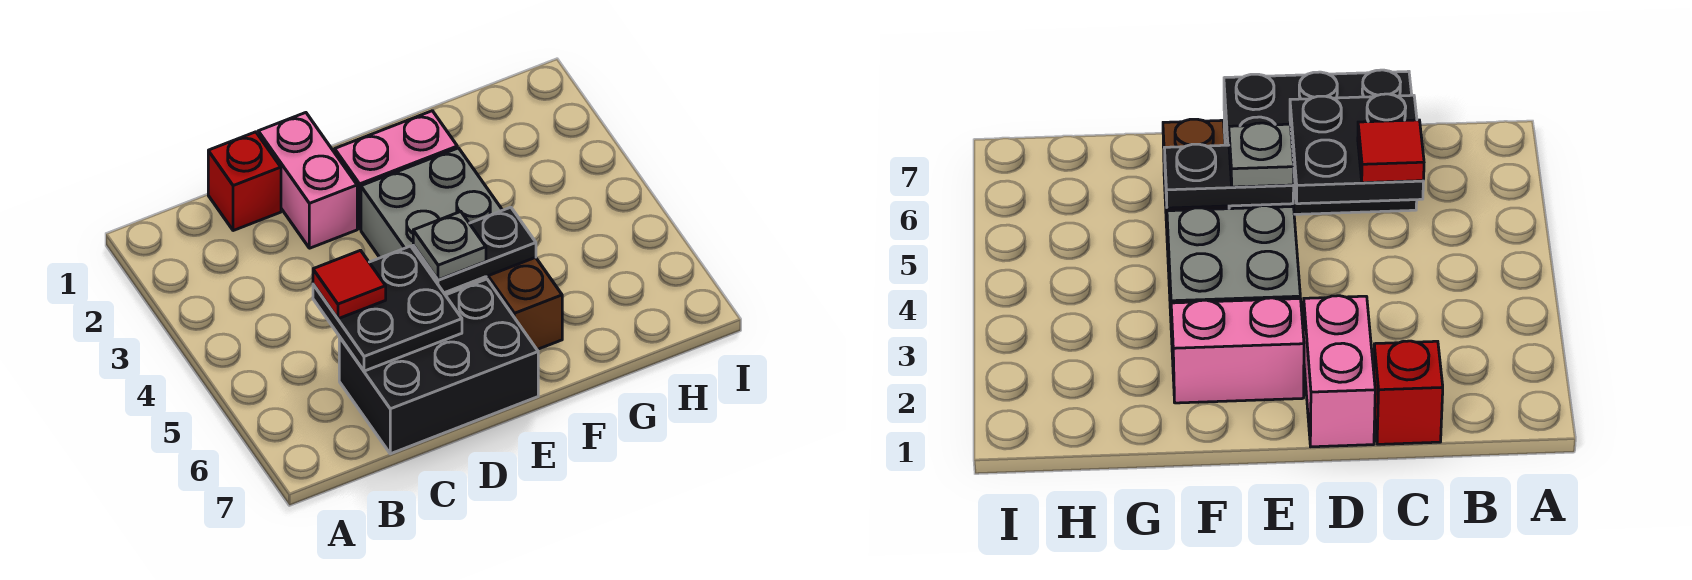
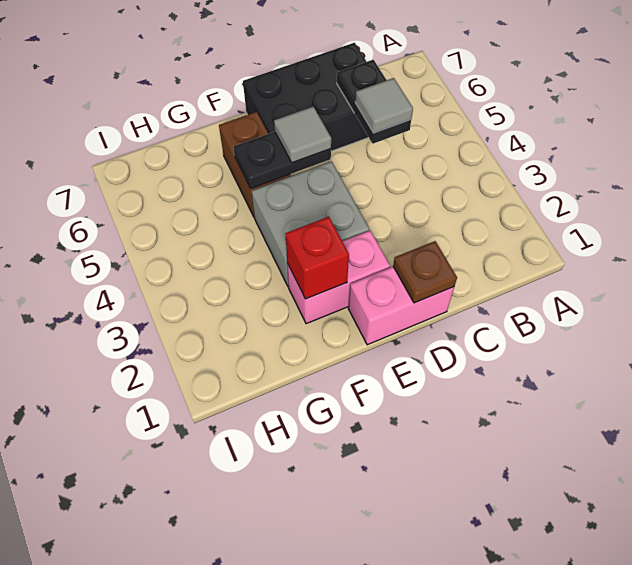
red brick C1 level 1 -> red brick F2 level 2
black plate C5:D6 level 2 -> black plate C5:C6 level 2
red tile C5 level 3 -> grey tile C5 level 3
pink brick D1:D2 level 1 -> pink brick D1:E1 level 1
none -> brown plate D1 level 2
grey plate E5 level 3 -> grey tile E5 level 3

